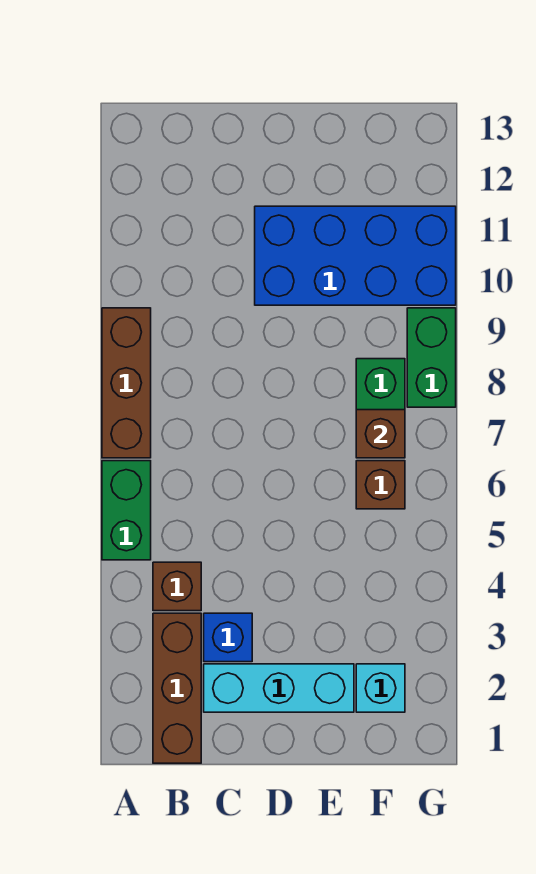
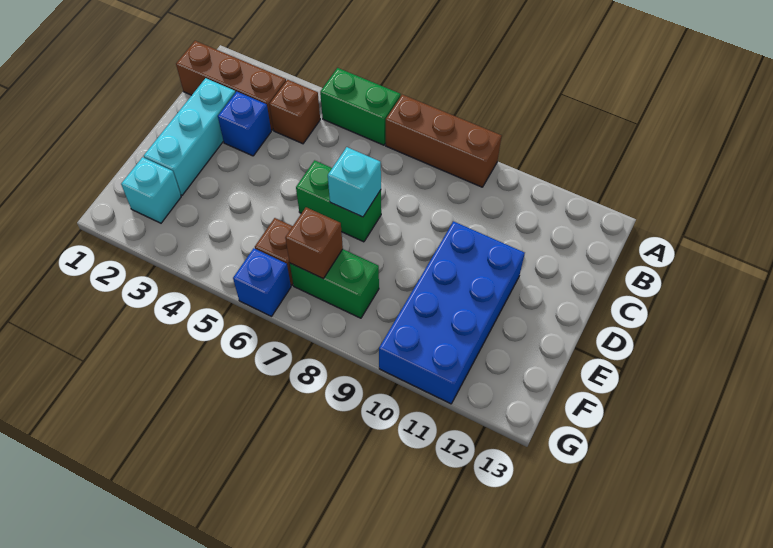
none -> cyan brick D7 level 2
none -> blue brick G6 level 1
green brick G8:G9 level 1 -> green brick D6:D7 level 1

